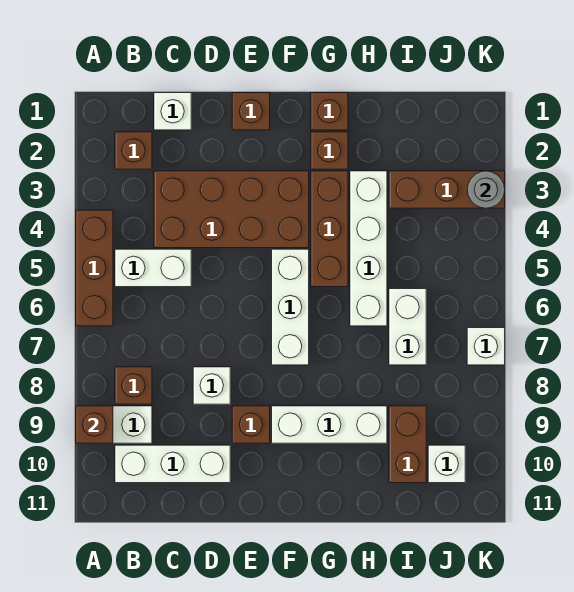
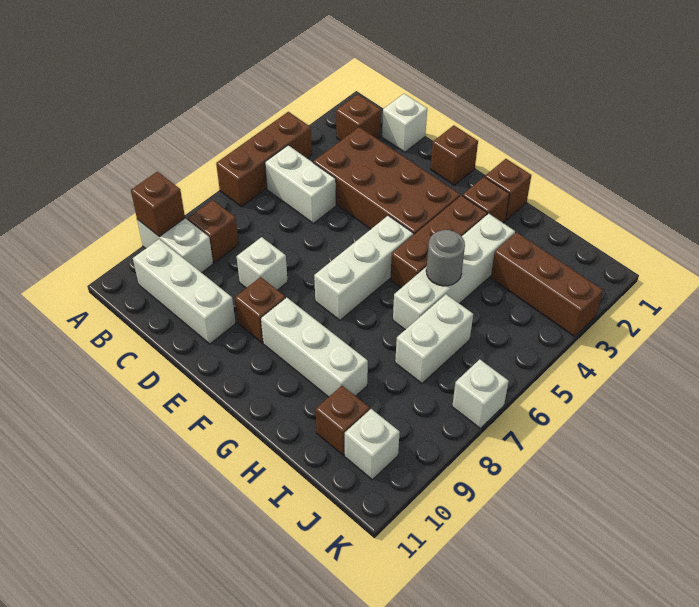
brown brick I9:I10 level 1 -> brown brick I10 level 1
grey round brick K3 level 2 -> grey round brick H5 level 2

